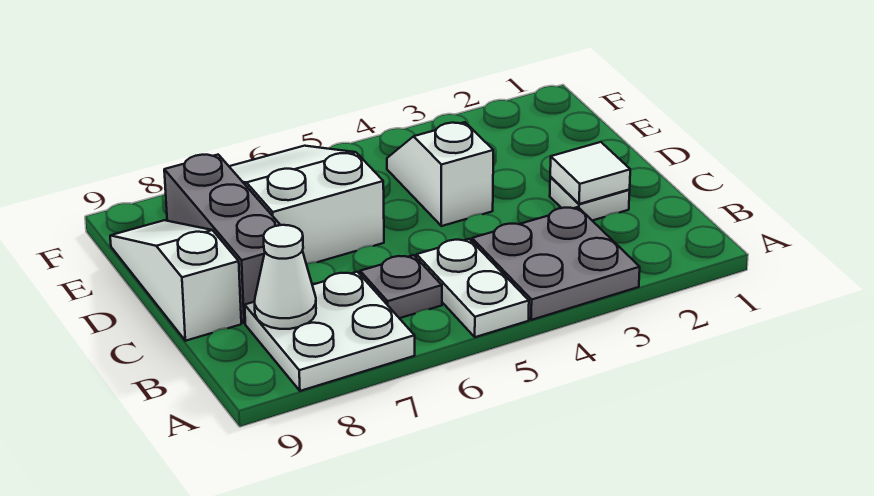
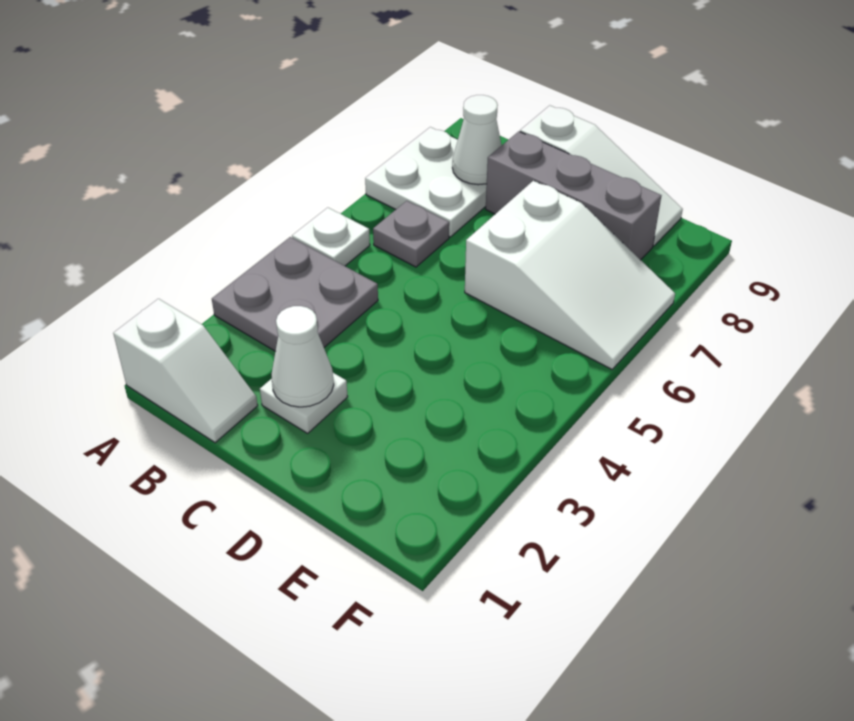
white plate A5:B5 level 1 -> white plate A5 level 1
white tile C2 level 2 -> white cone C2 level 2
white slope D4:E4 level 1 top D -> white slope A1:B1 level 1 top A

